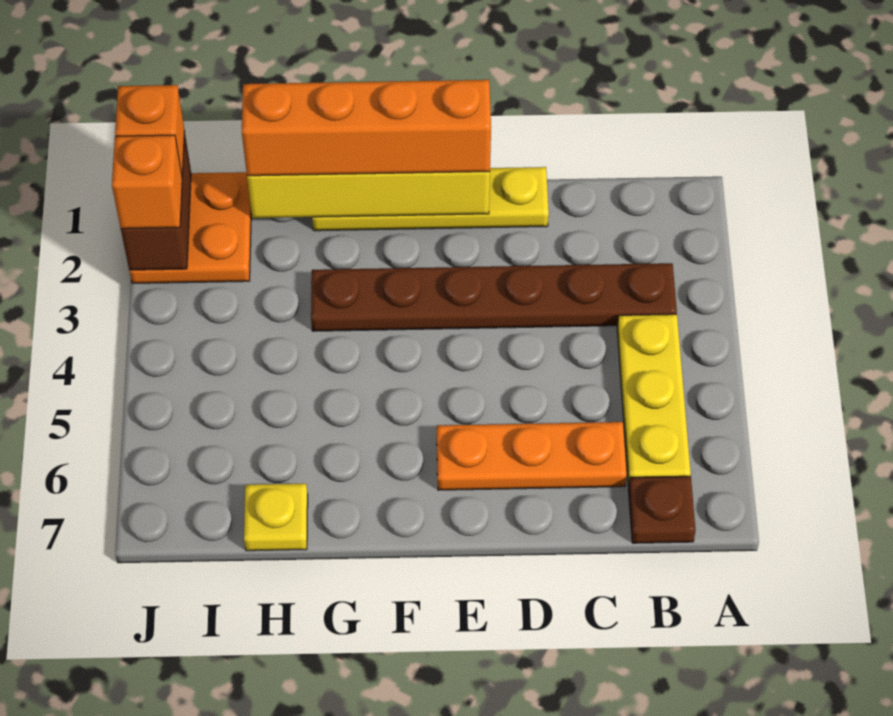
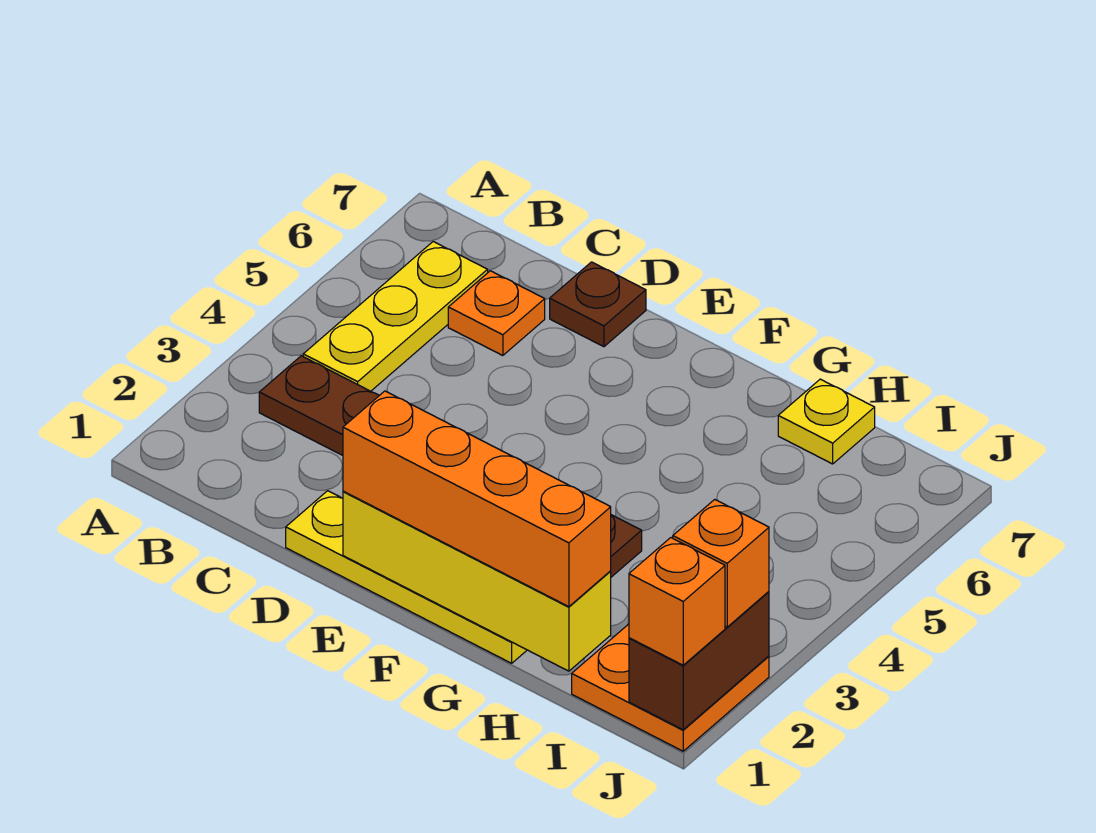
brown plate B7 level 1 -> brown plate D7 level 1
orange plate C6:E6 level 1 -> orange plate C6 level 1

